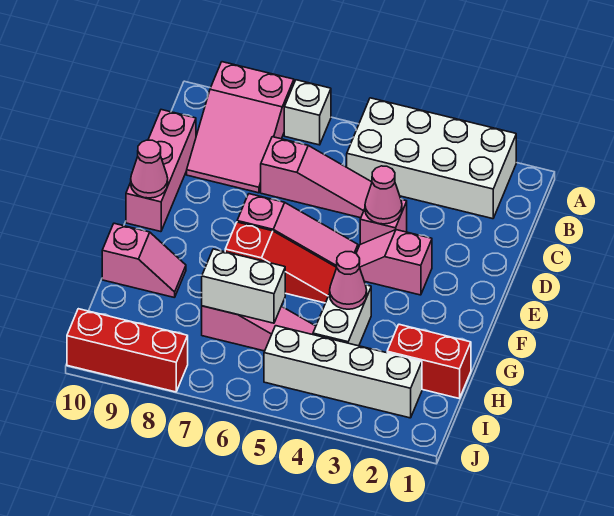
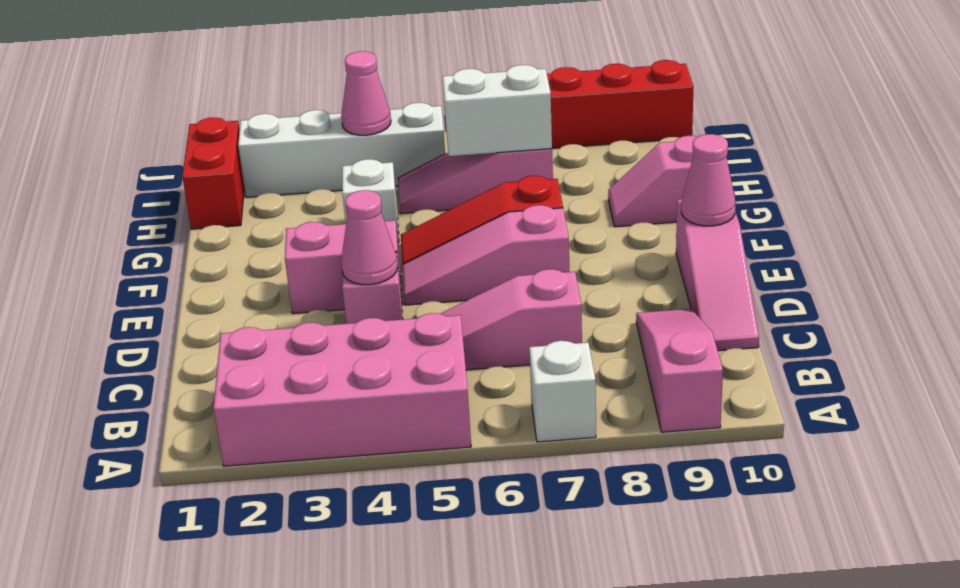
white brick A2:B5 level 1 -> pink brick A2:B5 level 1
pink slope A8:C9 level 1 top A -> pink slope A9:C9 level 1 top A
pink brick C10:E10 level 1 -> pink slope C10:E10 level 1 top E
pink slope E3:E4 level 1 top 3 -> pink brick E3:E4 level 1
white brick G4:H4 level 1 -> white brick G4 level 1
pink cone G4 level 2 -> pink cone I4 level 2
red brick H1:H2 level 1 -> red brick H1:I1 level 1

